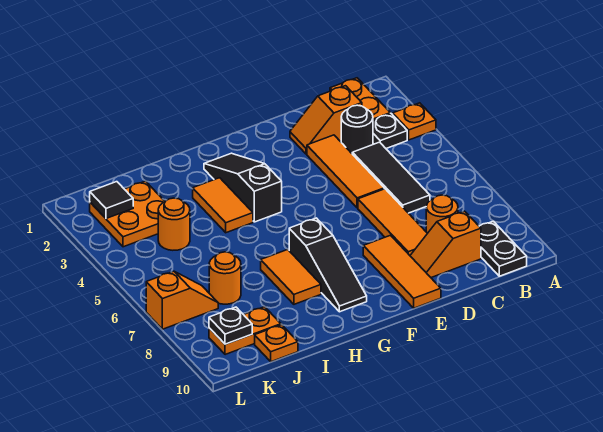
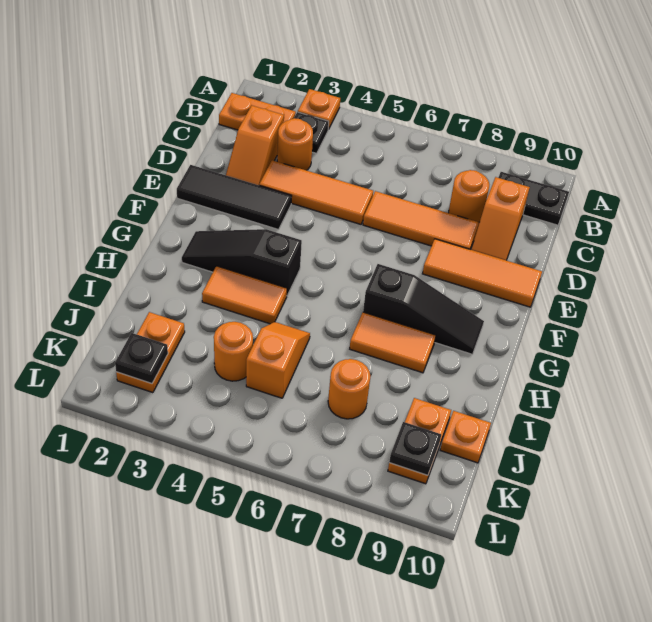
black round brick C3 level 1 -> orange round brick C3 level 1
black tile C4:C6 level 1 -> black tile E1:E3 level 1
orange plate J2:K3 level 1 -> orange plate J2:K2 level 1
black tile K2 level 2 -> black plate K2 level 2
orange slope K7:L7 level 1 top L -> orange slope I5:J5 level 1 top J

